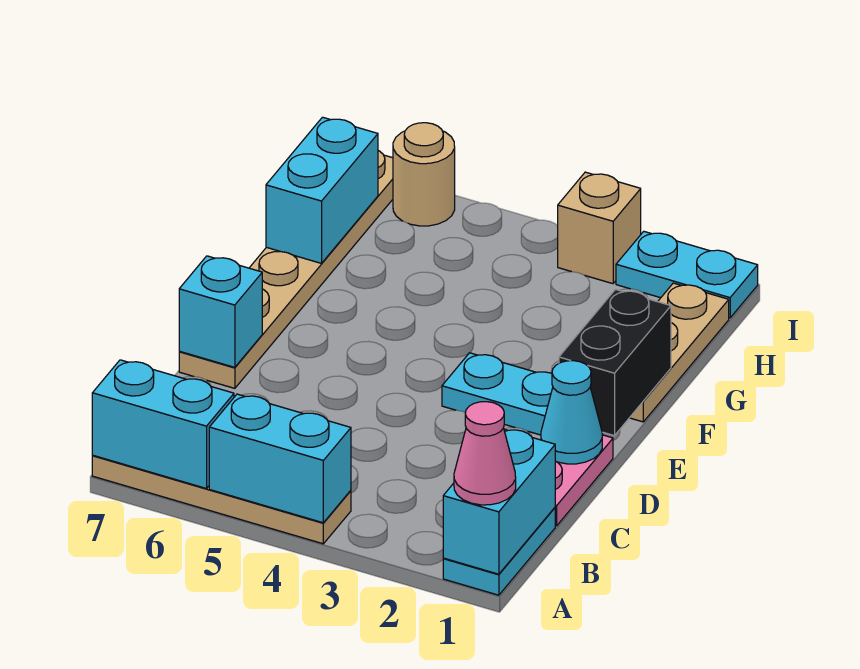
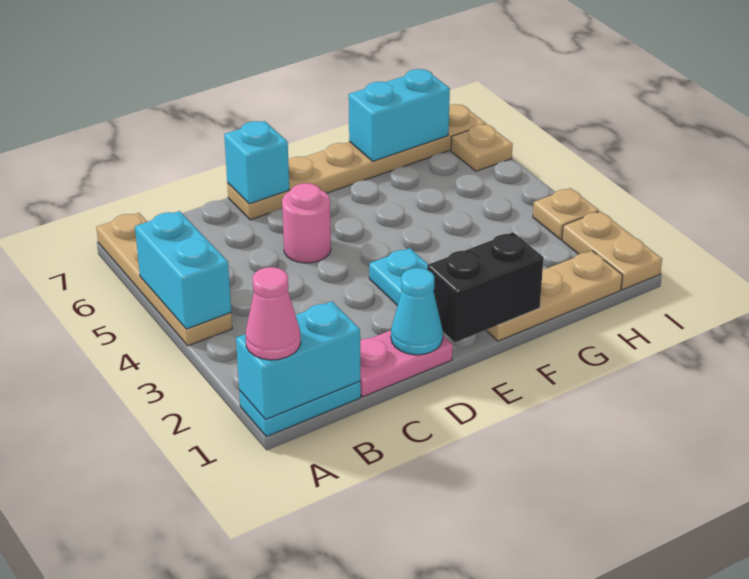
cyan brick A6:A7 level 2 -> none
none -> pink round brick D5 level 1
cyan plate I1:I2 level 1 -> tan plate I1:I2 level 1
tan brick I3 level 1 -> tan plate I3 level 1
tan round brick I6 level 1 -> tan plate I6 level 1

